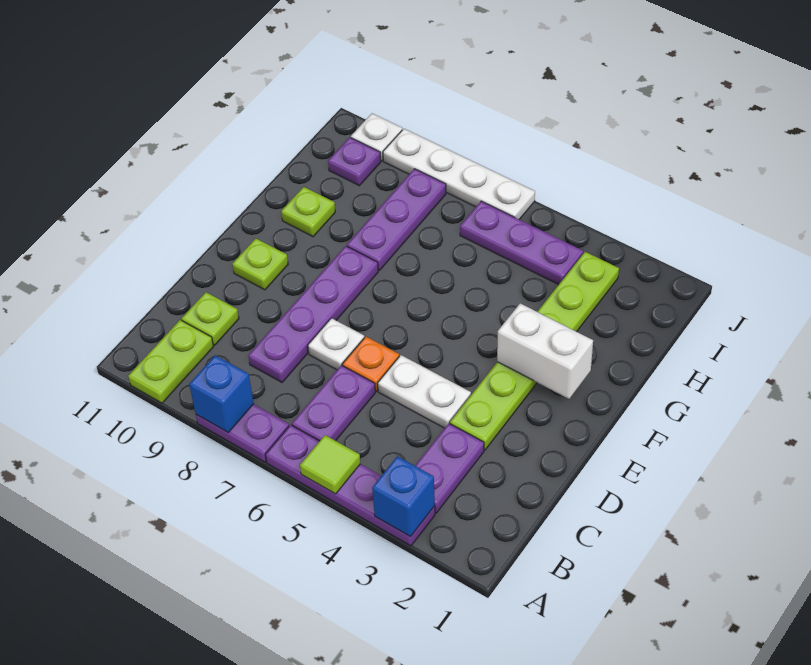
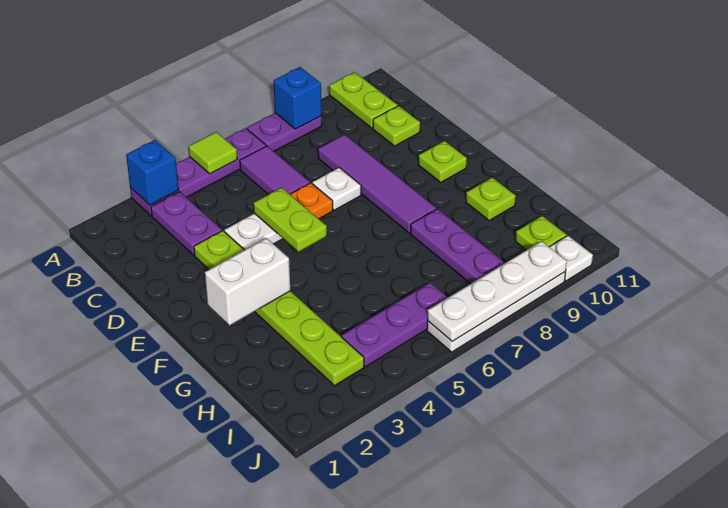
purple plate B6:C6 level 1 -> purple tile B6:C6 level 1
purple plate C8:F8 level 1 -> purple tile C8:F8 level 1
none -> lime plate D5:E5 level 2
purple plate I10 level 1 -> lime plate I10 level 1
none -> white plate J6:J9 level 2

